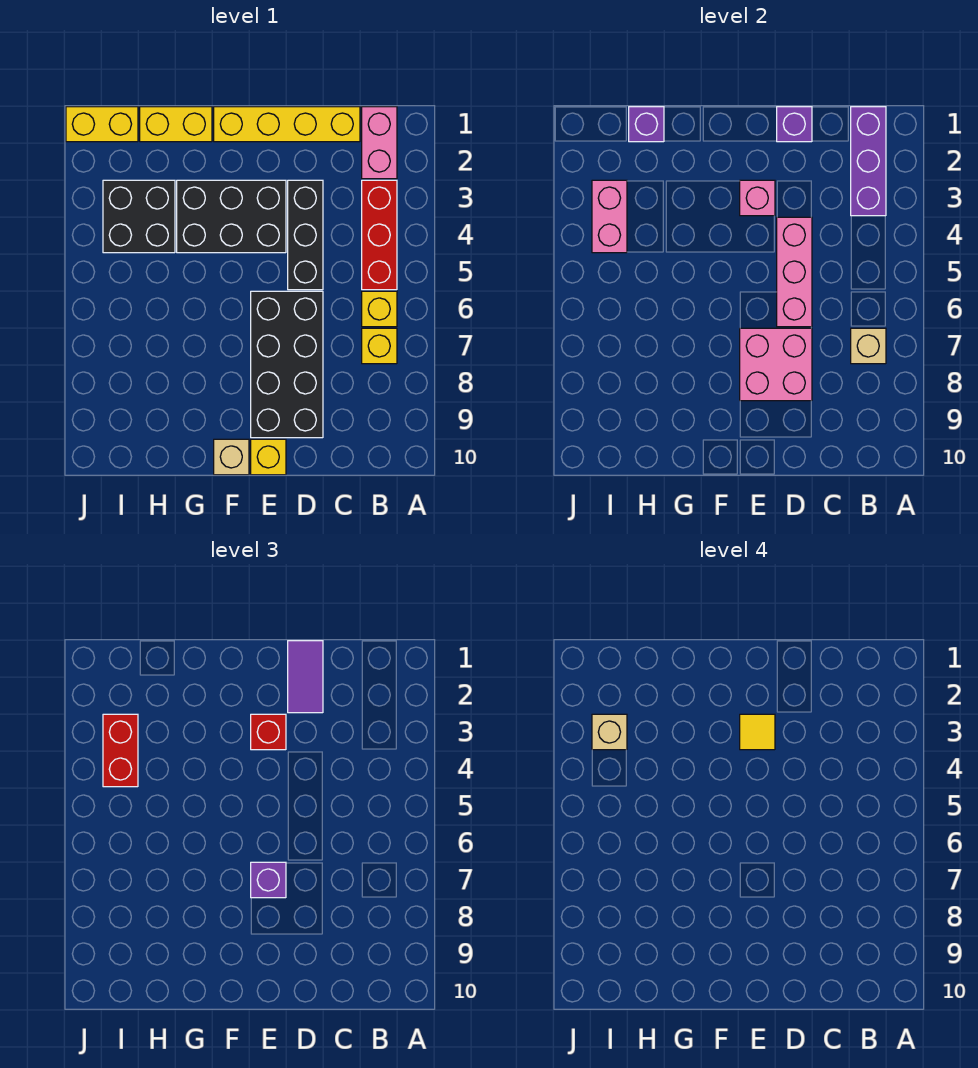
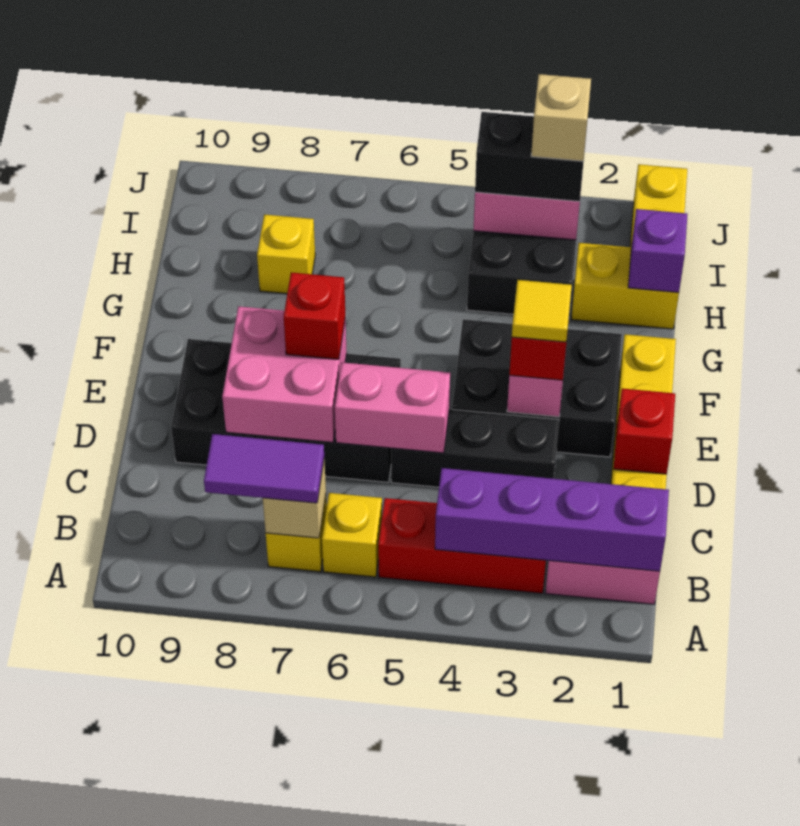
purple brick B1:B3 level 2 -> purple brick B1:B4 level 2
purple brick D1 level 2 -> red brick D1 level 2
purple tile D1:D2 level 3 -> purple tile B7:B8 level 3
pink brick D4:D6 level 2 -> pink brick D5:D6 level 2
black brick E3:G4 level 1 -> black brick E2:F4 level 1
purple brick E7 level 3 -> red brick E7 level 3
yellow brick E10 level 1 -> yellow brick H8 level 1
tan brick F10 level 1 -> none
yellow brick G1:H1 level 1 -> yellow brick H1:H2 level 1
red brick I3:I4 level 3 -> black brick I3:I4 level 3

